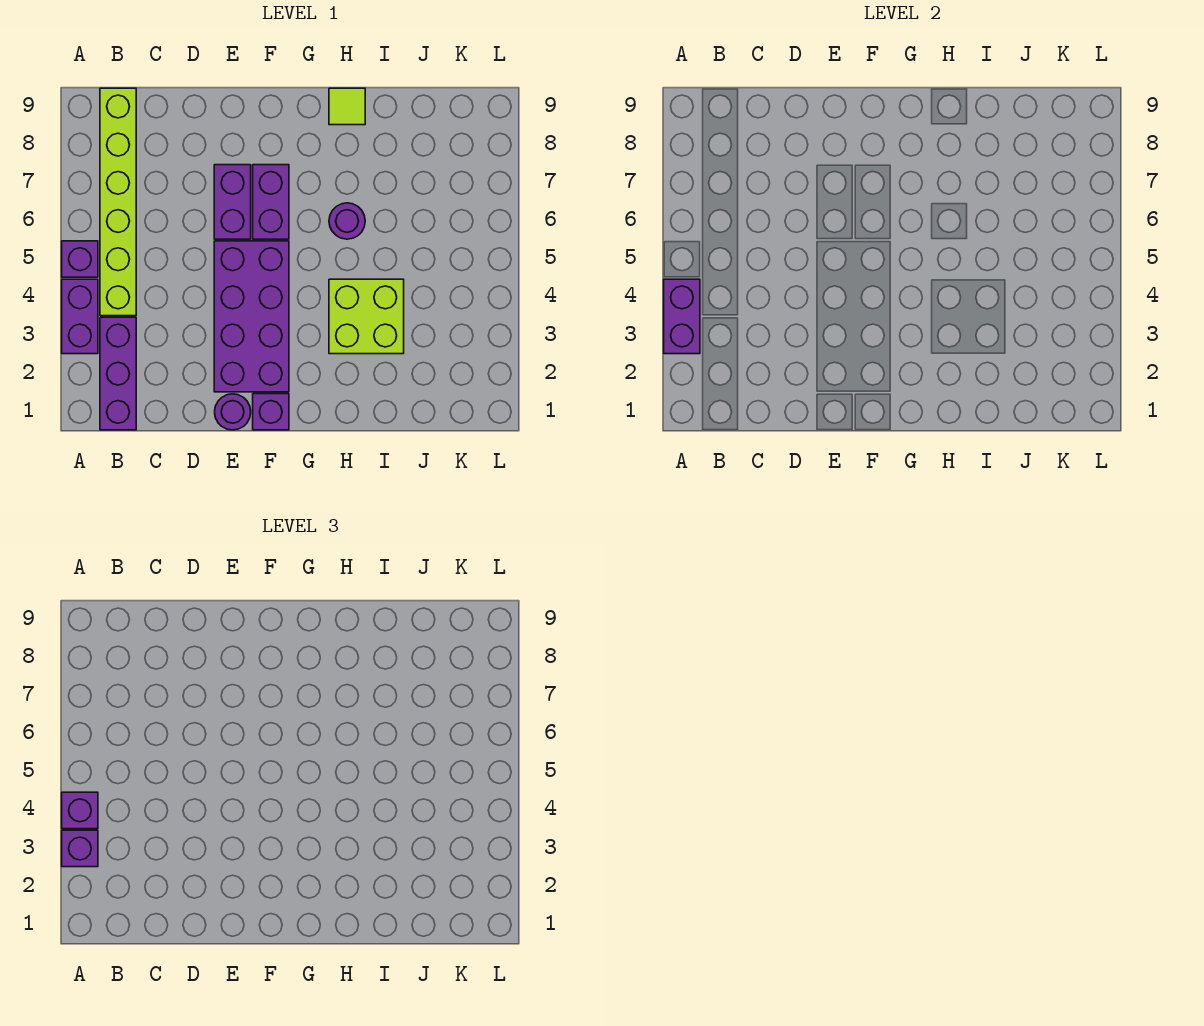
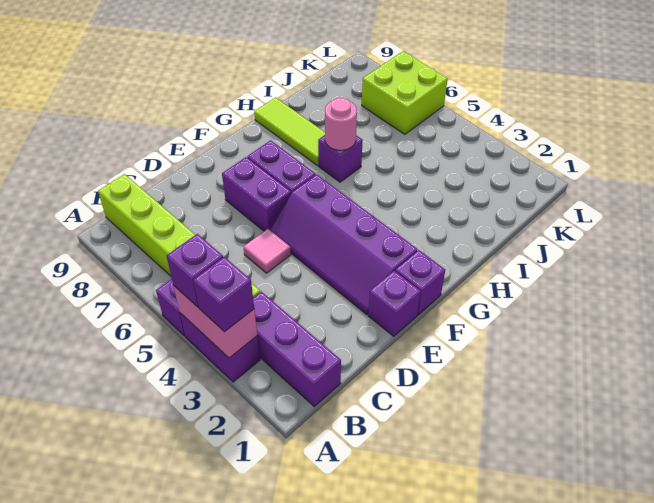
purple brick A3:A4 level 2 -> pink brick A3:A4 level 2
none -> pink tile D5 level 1
purple round brick E1 level 1 -> purple brick E1 level 1
purple brick E2:F5 level 1 -> purple slope E2:F5 level 1 top F
lime brick H3:I4 level 1 -> lime brick K6:L7 level 1
purple round brick H6 level 1 -> purple brick H6 level 1
none -> pink round brick H6 level 2
lime tile H9 level 1 -> lime tile H7:H9 level 1

